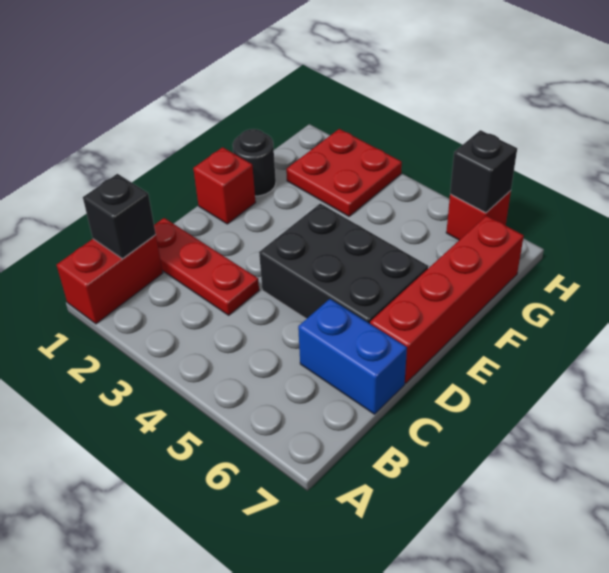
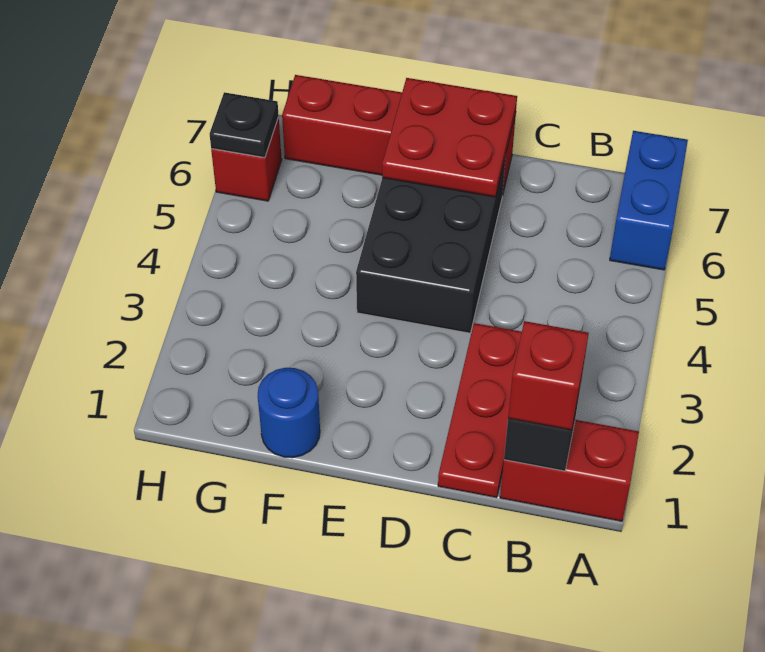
blue brick C6:C7 level 1 -> blue brick A6:A7 level 1
red brick E1 level 1 -> red brick B1 level 3
black round brick F1 level 1 -> blue round brick F1 level 1
red plate G2:H3 level 1 -> red plate D6:E7 level 2
black brick H6 level 2 -> black plate H6 level 2

